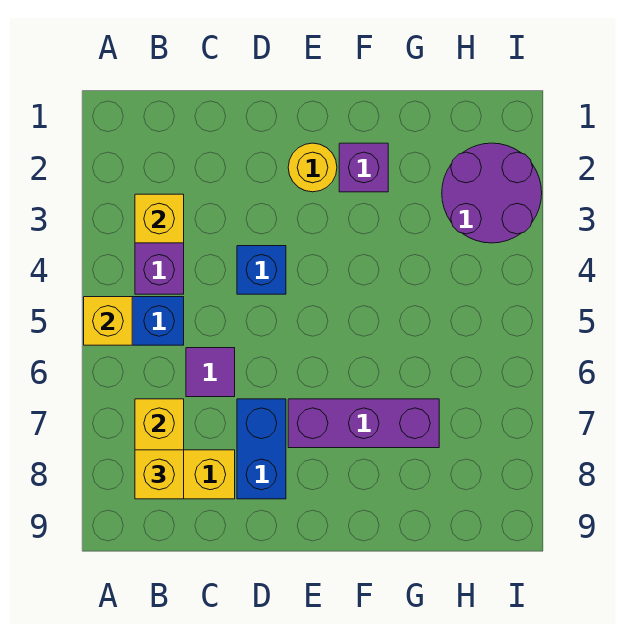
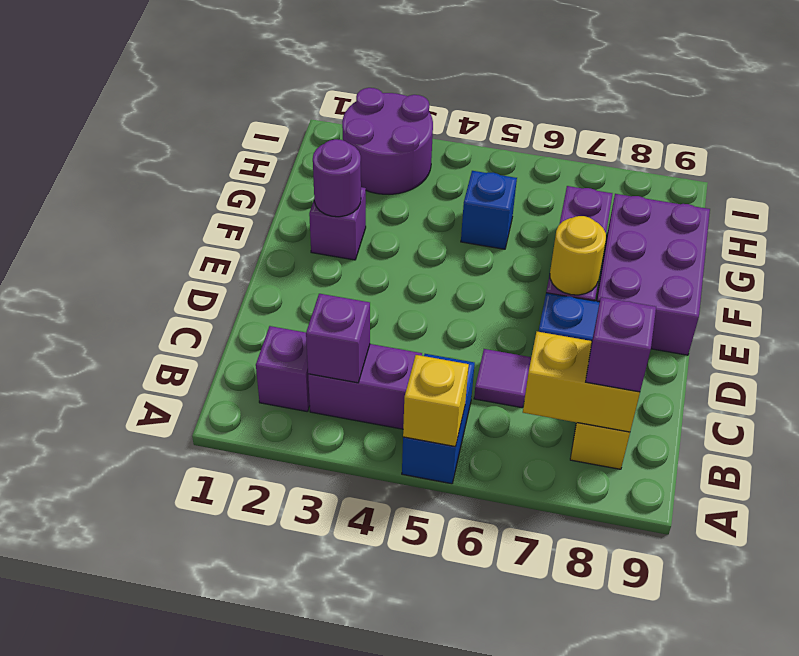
none -> purple brick B2 level 1
yellow brick B3 level 2 -> purple brick B3 level 2
yellow brick B8 level 3 -> purple brick B8 level 3
blue brick D4 level 1 -> blue brick G5 level 1
yellow round brick E2 level 1 -> yellow round brick E7 level 2
none -> purple brick E8:G9 level 1
none -> purple round brick F2 level 2

